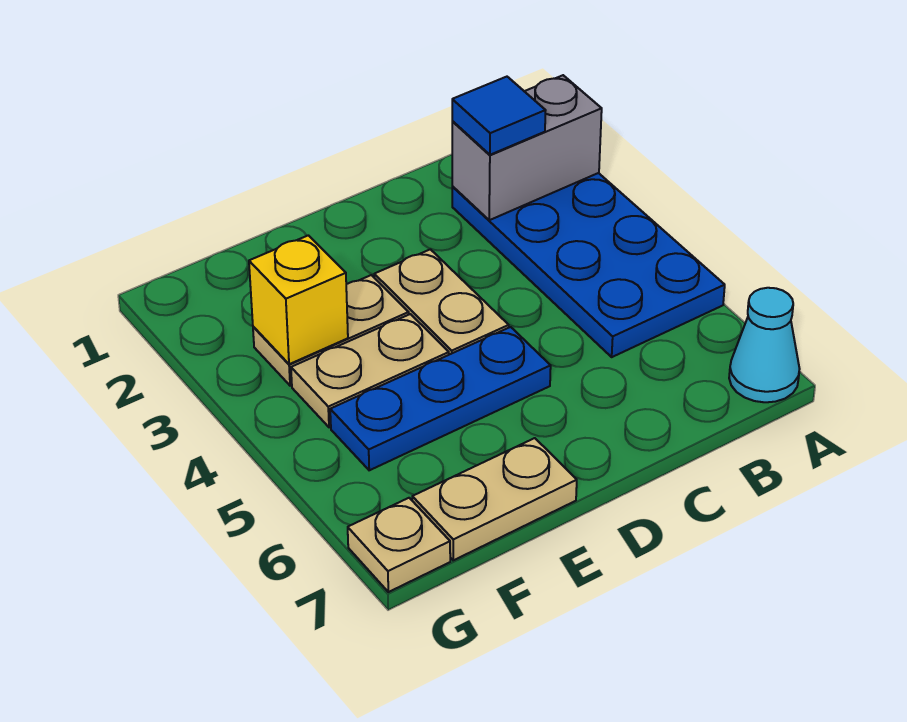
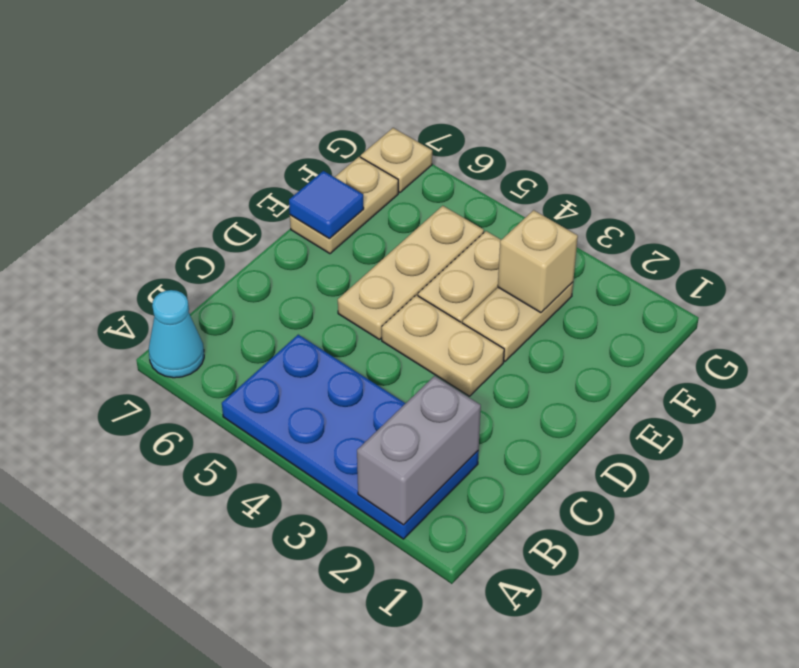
blue tile B2 level 3 -> blue tile E7 level 2
blue plate D5:F5 level 1 -> tan plate D5:F5 level 1
yellow brick F3 level 2 -> tan brick F3 level 2

